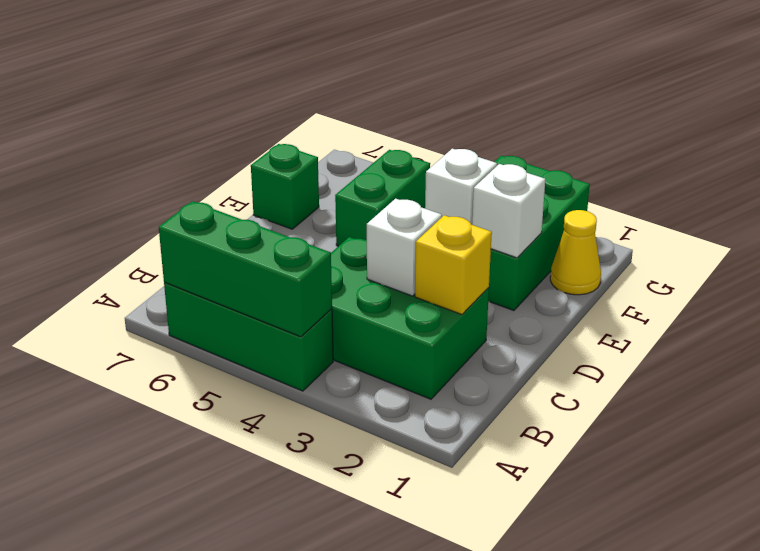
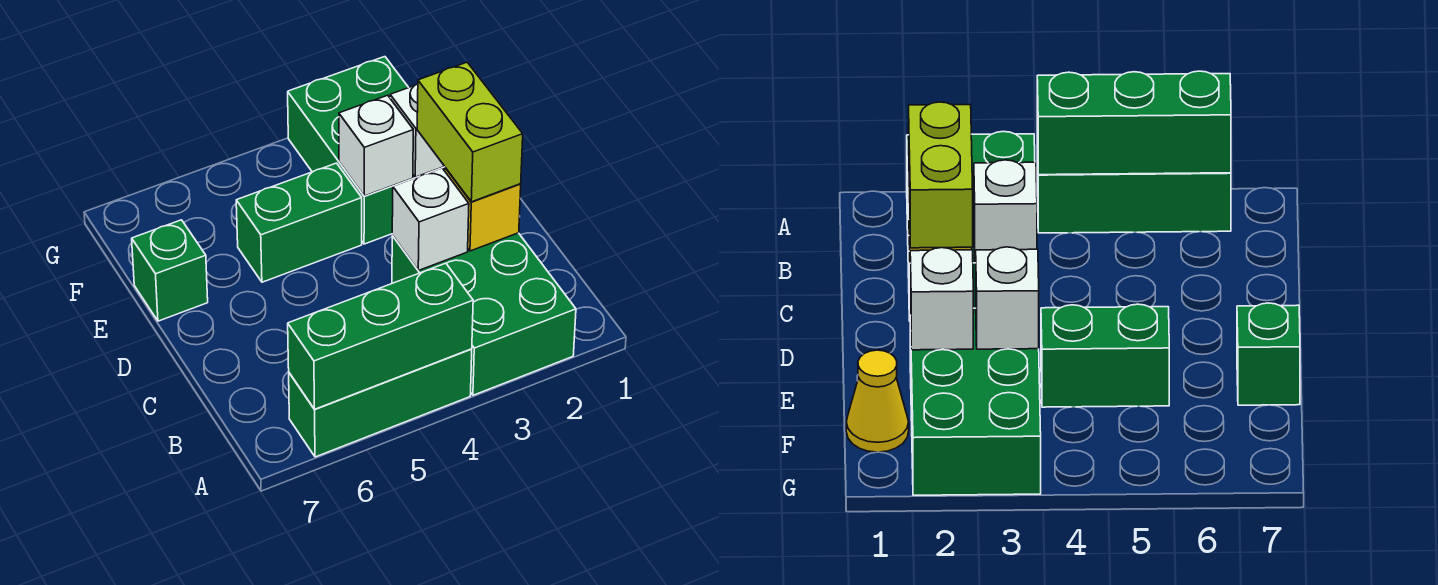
green brick B2:C4 level 1 -> green brick A2:C3 level 1
none -> lime brick C2:D2 level 3
green brick E5:F5 level 1 -> green brick E4:E5 level 1

